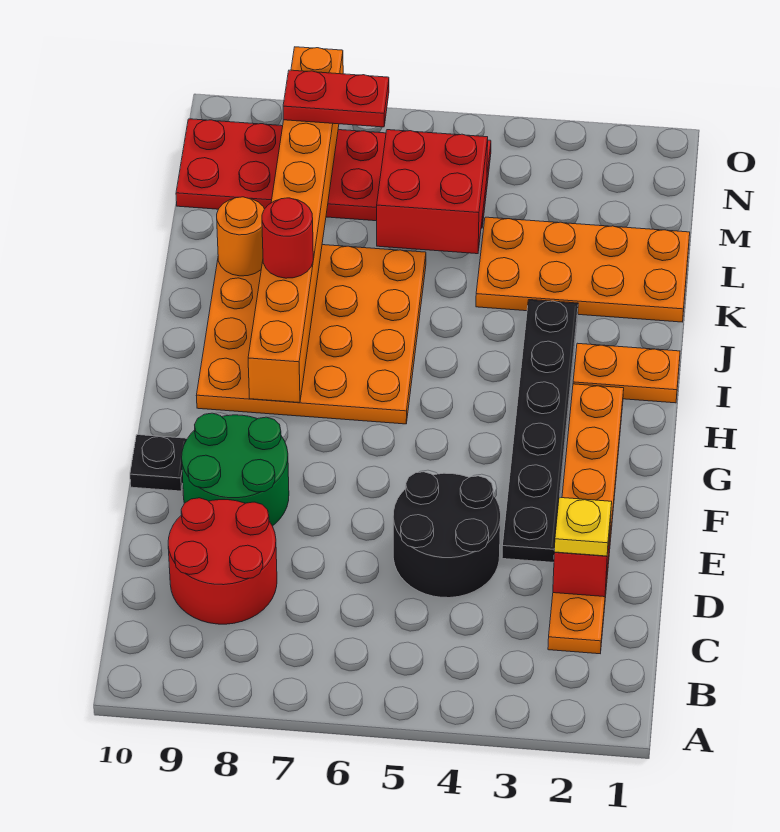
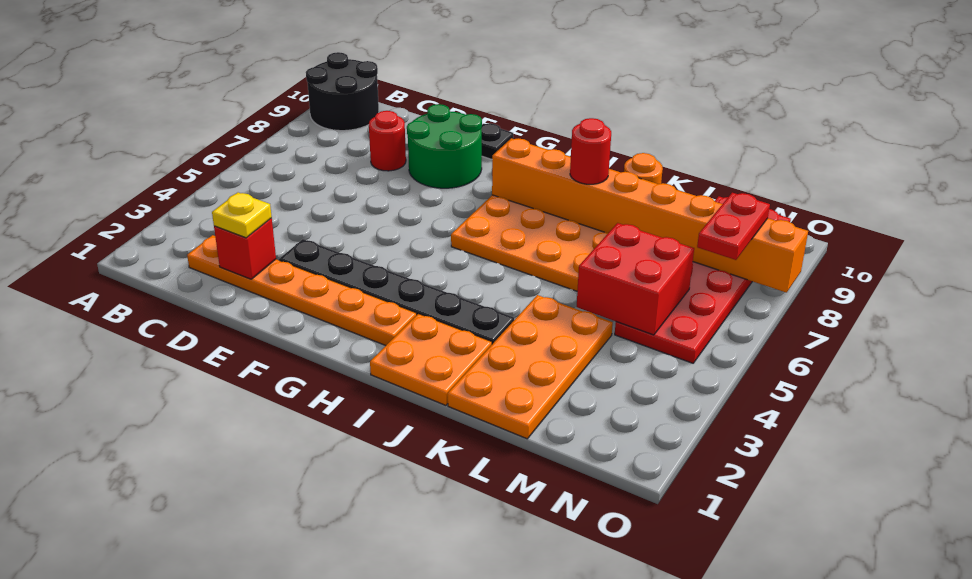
red round brick C8:D9 level 1 -> red round brick D8 level 1
black round brick D4:E5 level 1 -> black round brick A9:B10 level 1
orange plate I1:I2 level 1 -> orange plate I1:J2 level 1

